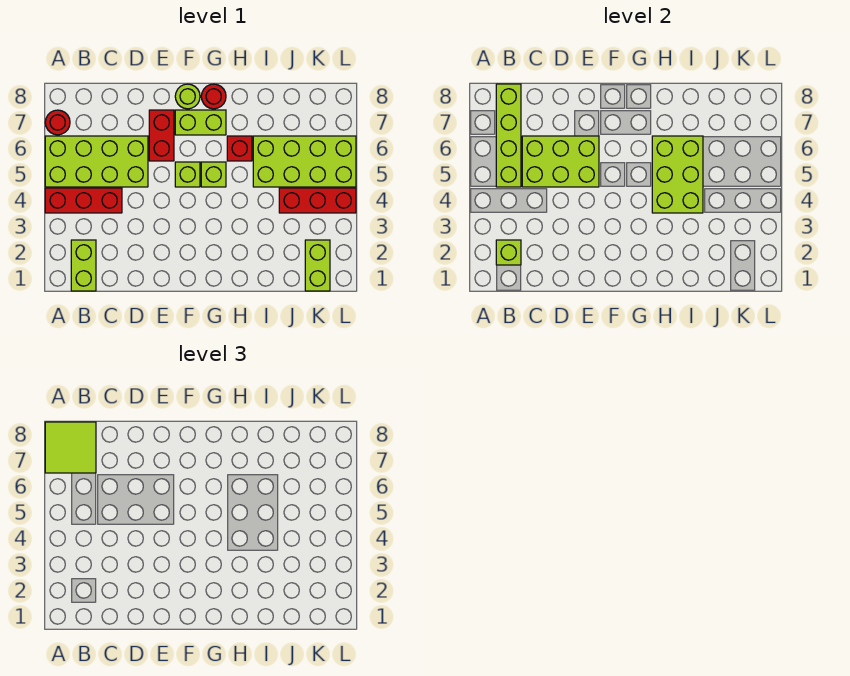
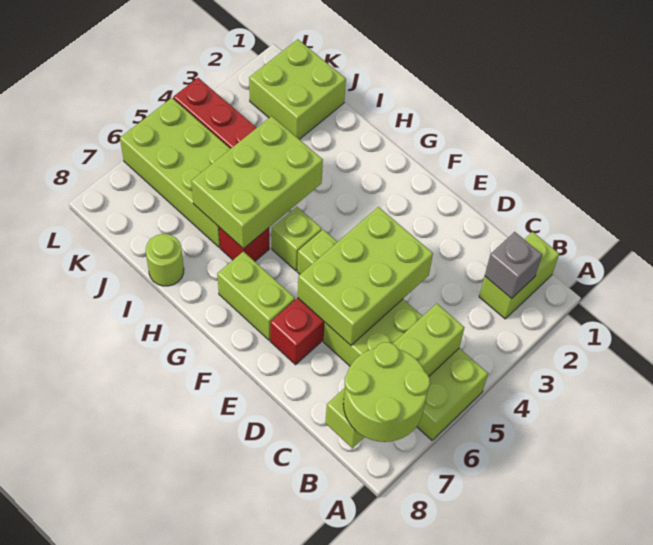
red brick A4:C4 level 1 -> none
red round brick A7 level 1 -> none
lime tile A7:B8 level 3 -> lime round brick A7:B8 level 3
lime brick B2 level 2 -> grey brick B2 level 2
lime brick C5:E6 level 2 -> lime brick D4:E6 level 2
lime round brick F8 level 1 -> lime round brick I8 level 1
red round brick G8 level 1 -> none
lime brick K1:K2 level 1 -> lime brick J1:K2 level 1

